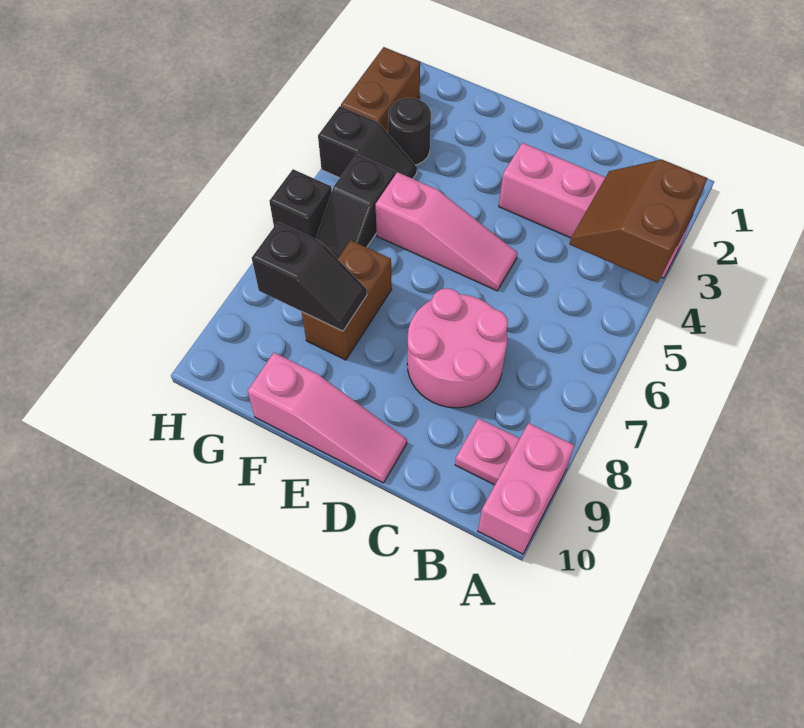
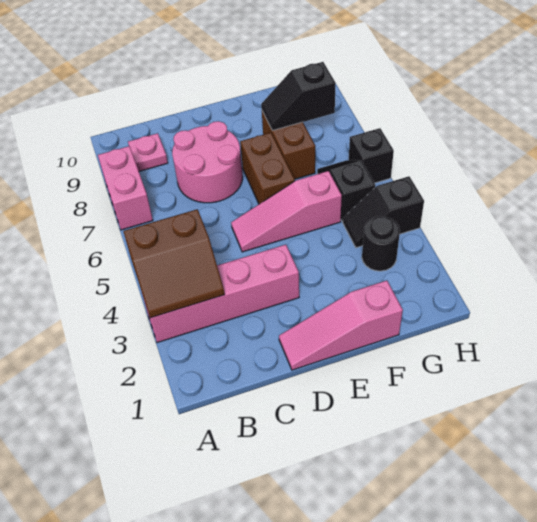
brown slope A3:B4 level 2 top A -> brown slope A3:B4 level 2 top 4
pink brick A9:A10 level 1 -> pink brick A7:A8 level 1
pink slope D10:F10 level 1 top F -> pink slope D1:F1 level 1 top F
brown brick H2:H3 level 1 -> brown brick E6:E7 level 1

